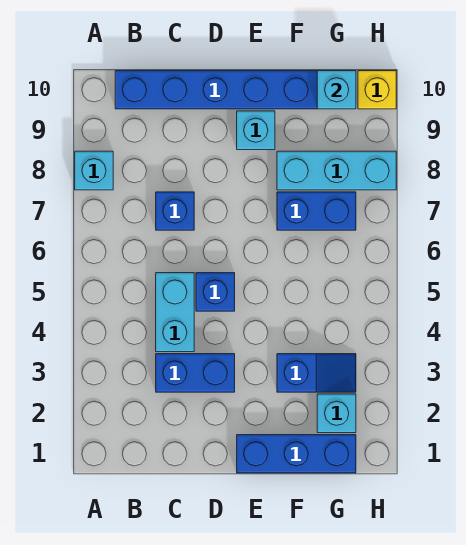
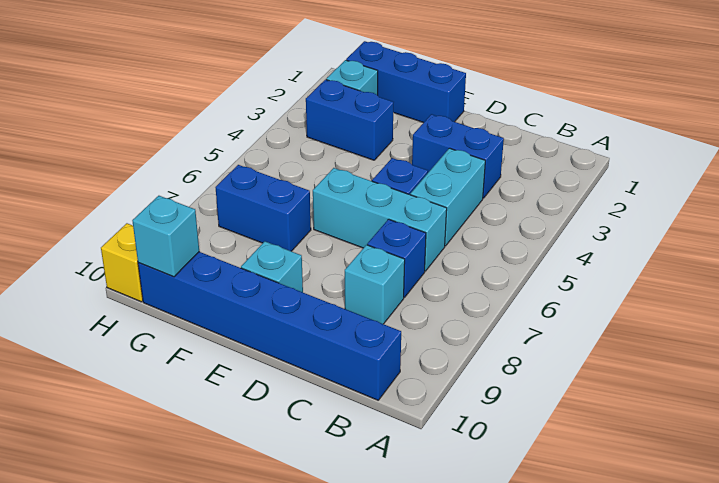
cyan brick A8 level 1 -> cyan brick C8 level 1
blue slope F3:G3 level 1 top F -> blue brick F3:G3 level 1
cyan brick F8:H8 level 1 -> cyan brick C6:E6 level 1

